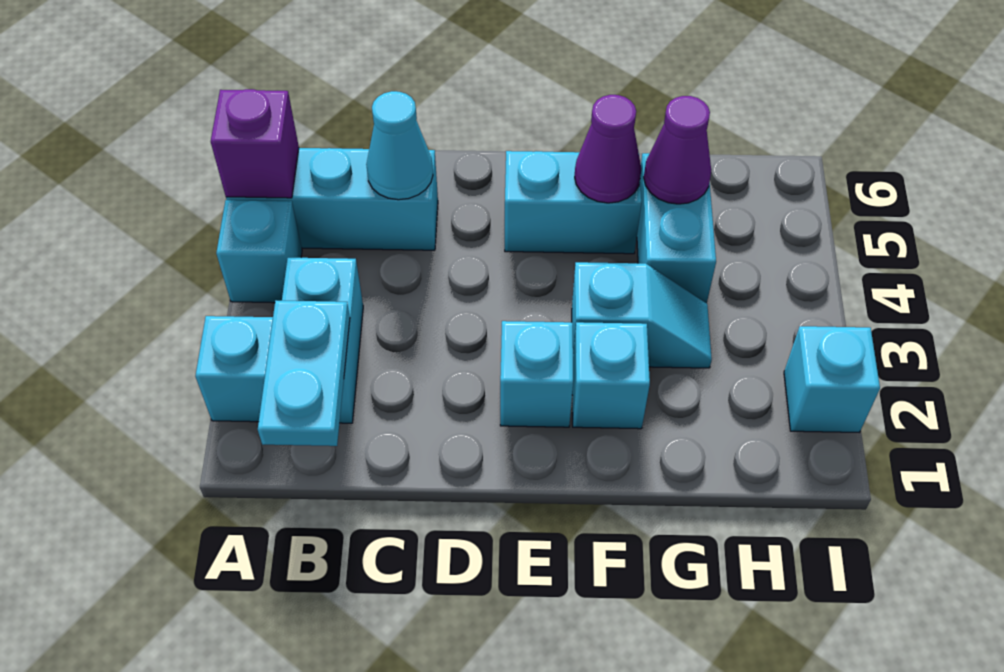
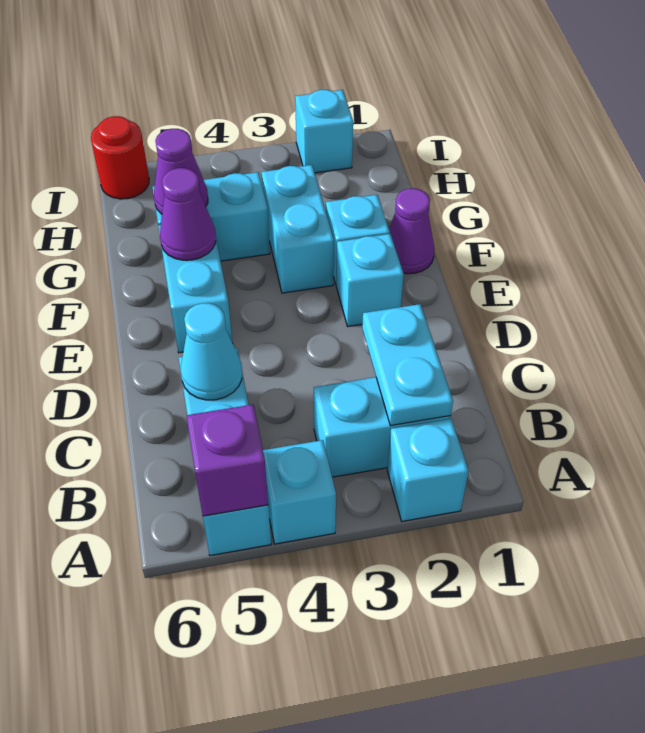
cyan plate B1:B2 level 2 -> cyan plate B2:C2 level 2
none -> purple cone F1 level 1
cyan slope F3:G3 level 1 top F -> cyan brick F3:G3 level 1
none -> red round brick I6 level 1

